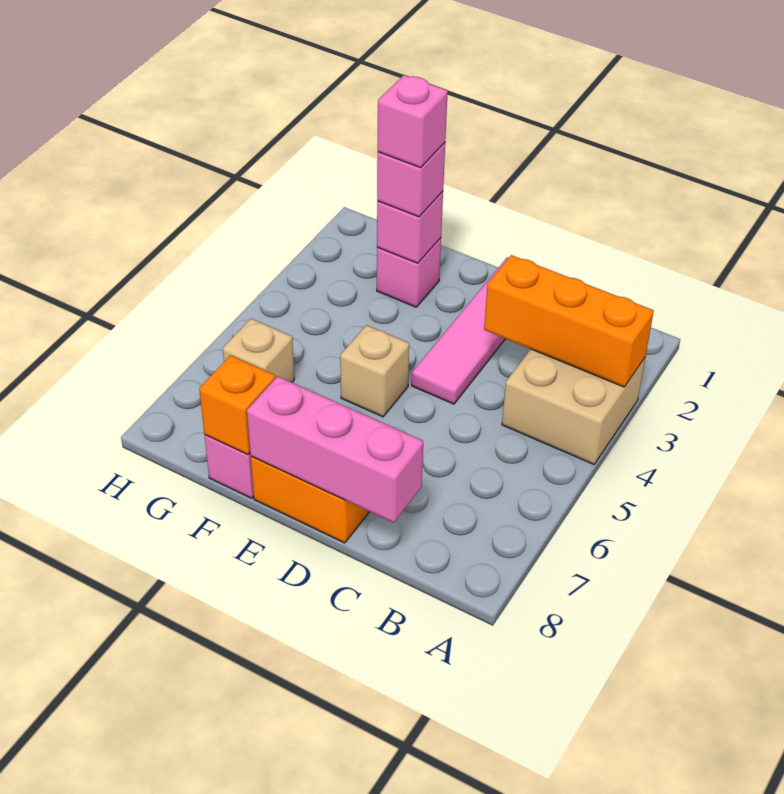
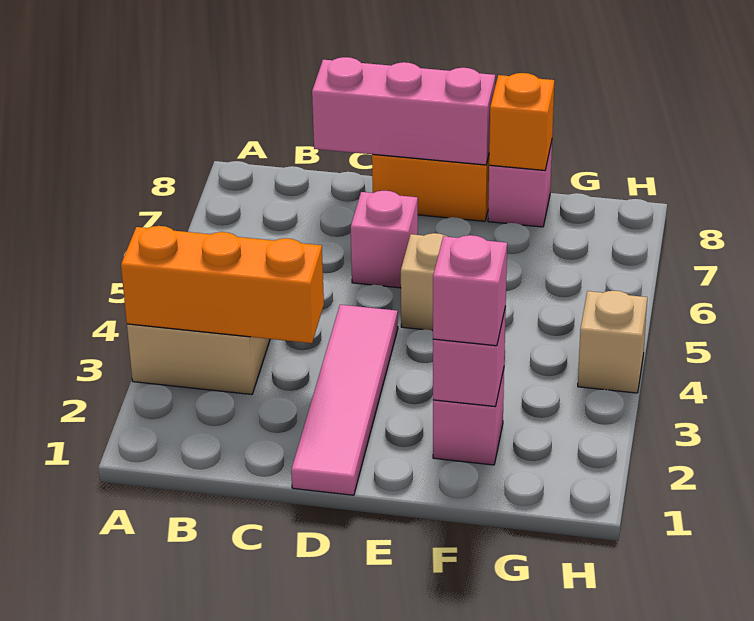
pink brick F2 level 4 -> pink brick D6 level 1
tan brick G6 level 1 -> tan brick H4 level 1

